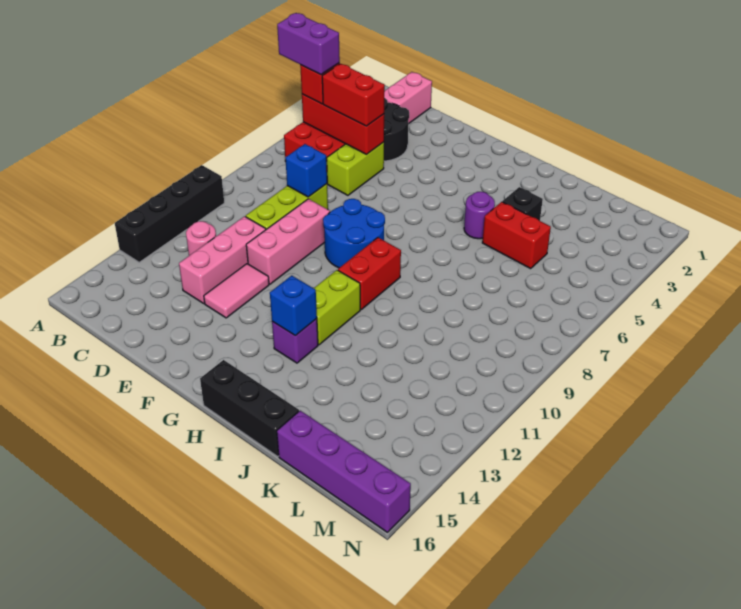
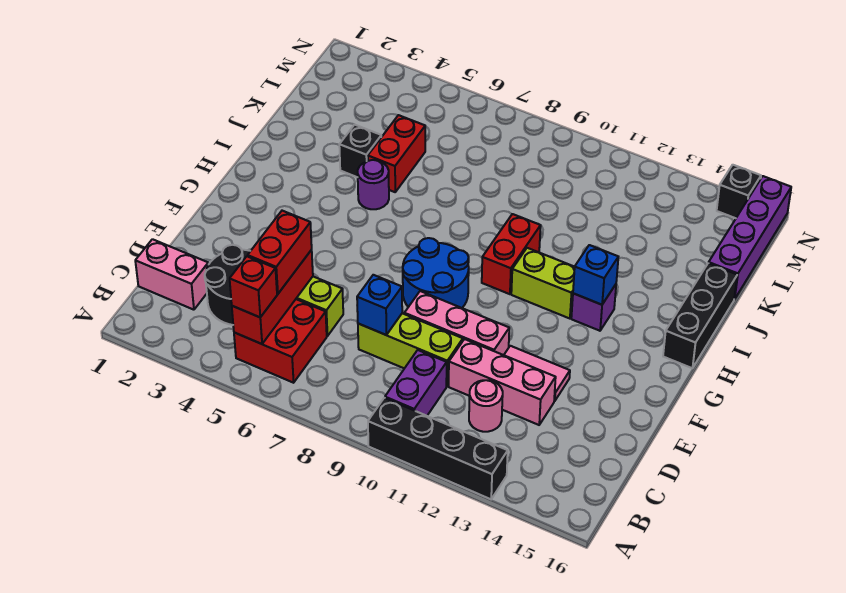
purple brick A5:B5 level 4 -> purple brick B10:C10 level 1
red brick H9:H10 level 1 -> red brick H10:I10 level 1
none -> black brick N15 level 1

